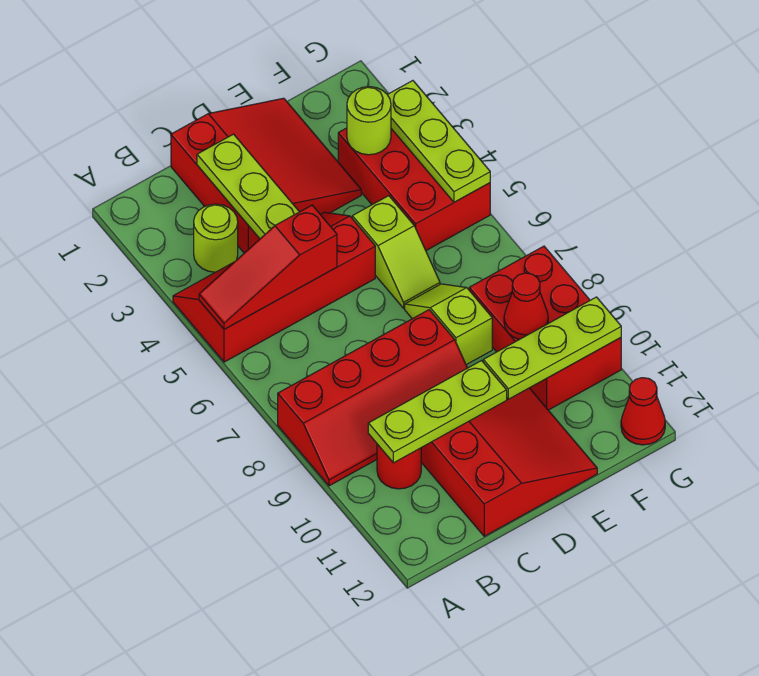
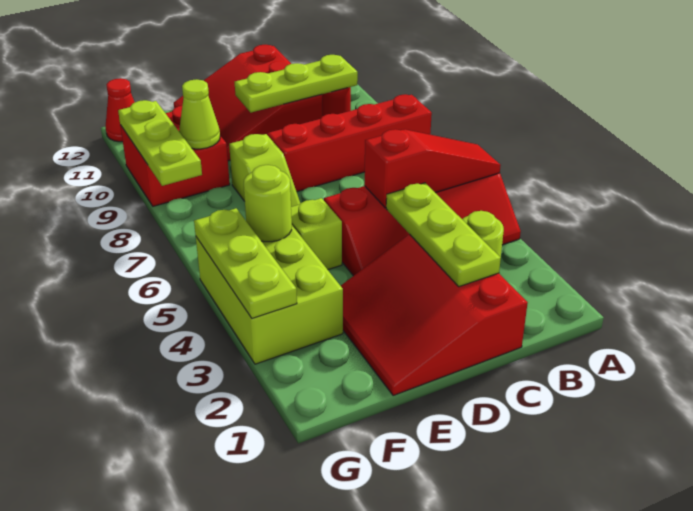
lime plate E10:G10 level 2 -> lime plate G8:G10 level 2
red brick F3:G5 level 1 -> lime brick F3:G5 level 1
lime round brick F3 level 2 -> lime round brick F5 level 2
red brick F8:G10 level 1 -> red brick F9:G10 level 1
red cone F9 level 2 -> lime cone F9 level 2

